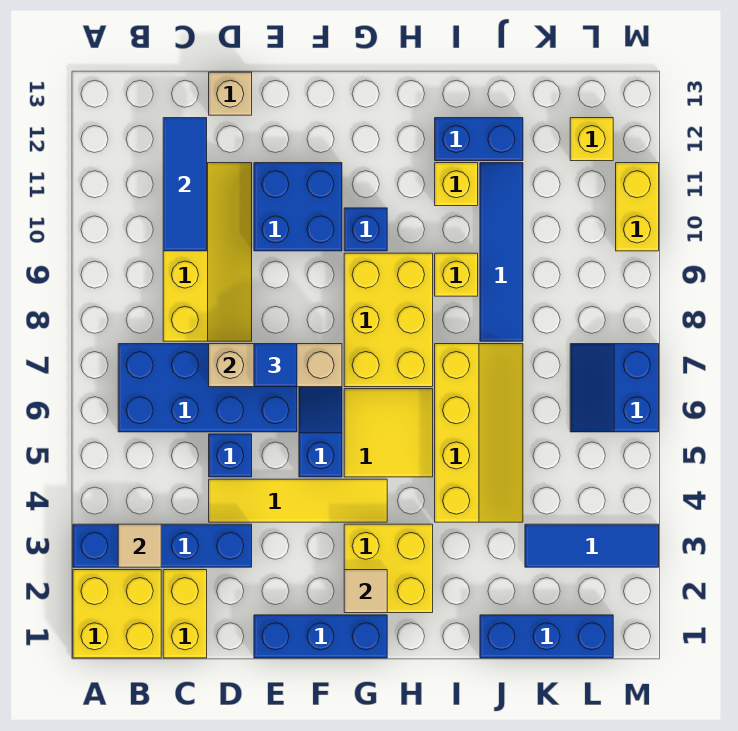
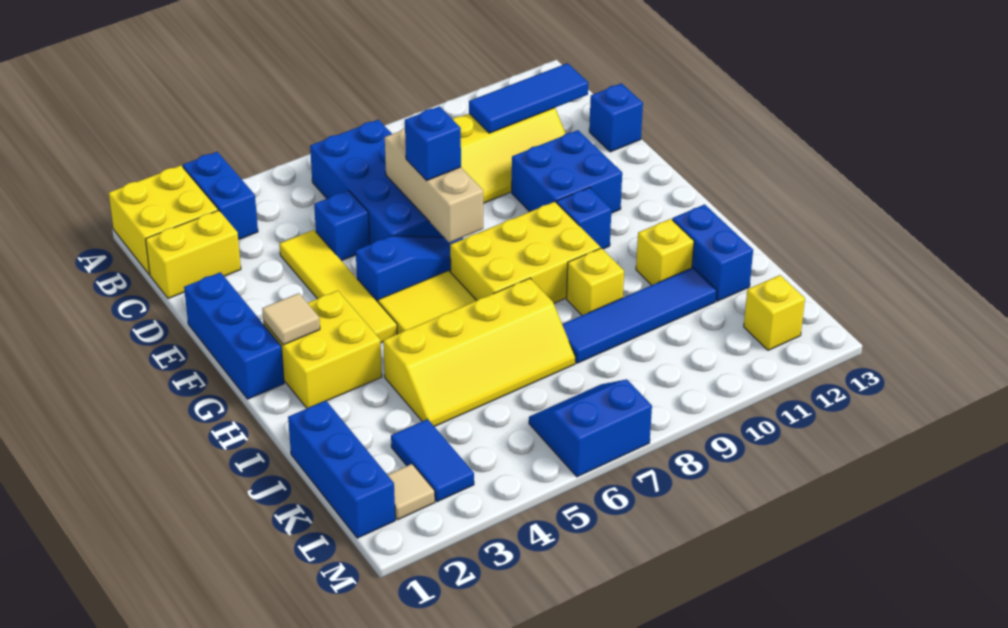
blue brick A3:D3 level 1 -> blue brick A3:B3 level 1
tan tile B3 level 2 -> tan tile L2 level 1
tan brick D13 level 1 -> blue brick D13 level 1
blue tile E7 level 3 -> blue brick E7 level 3
blue tile K3:M3 level 1 -> blue tile K3:L3 level 1
yellow brick M10:M11 level 1 -> none

